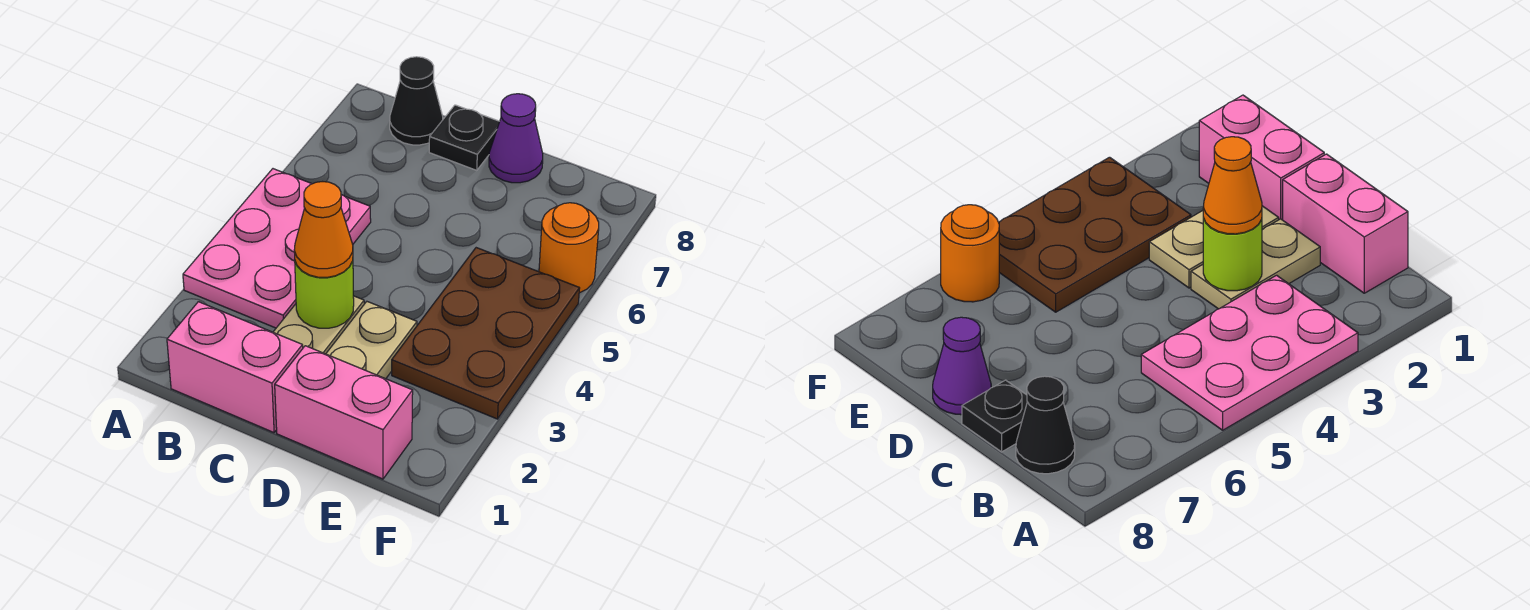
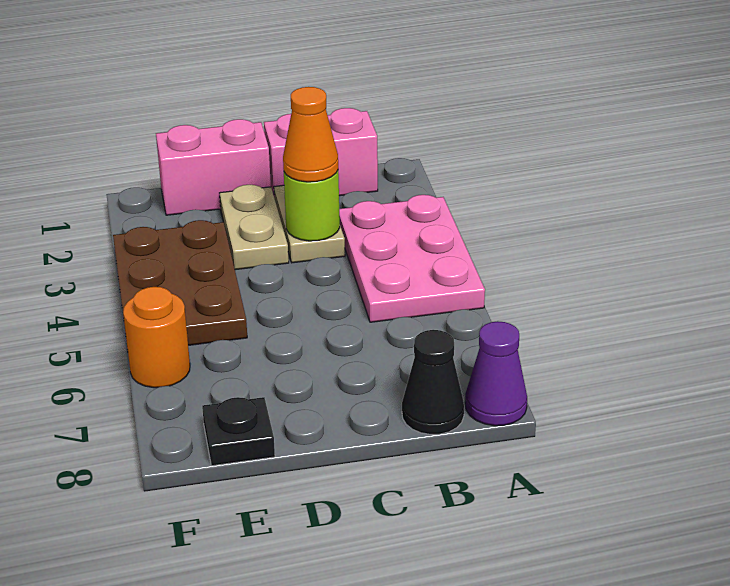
black plate C8 level 1 -> black plate E8 level 1
purple cone D8 level 1 -> purple cone A8 level 1

